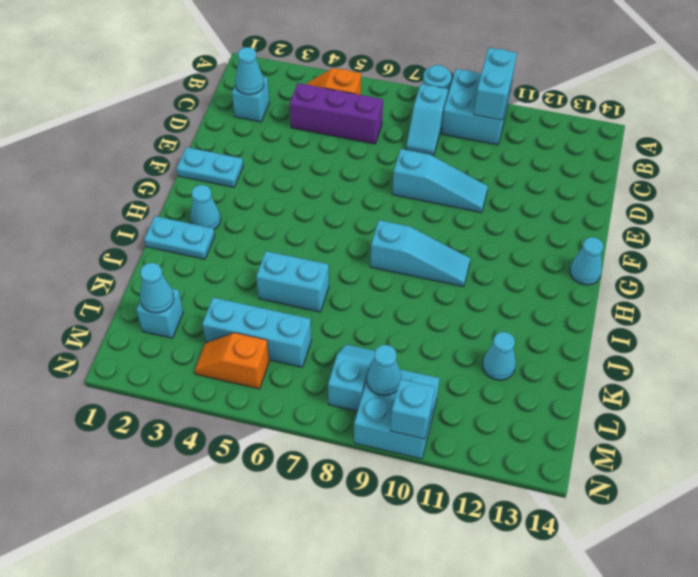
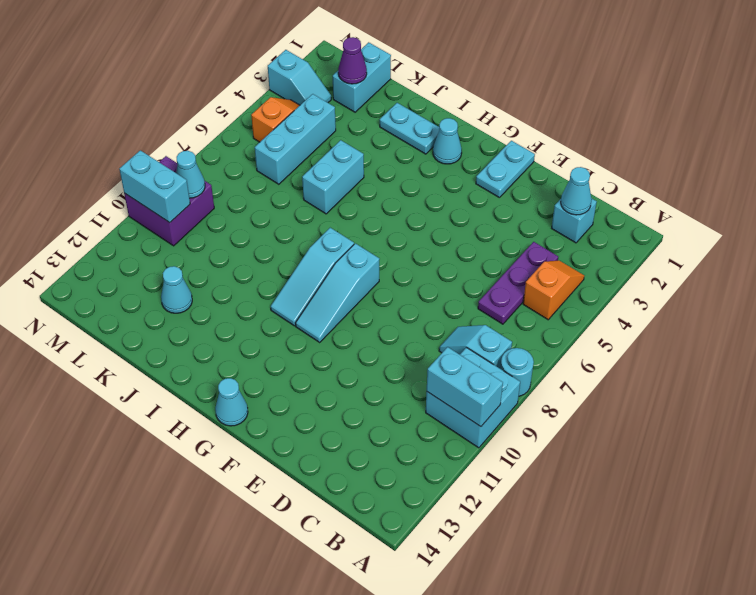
purple brick C4:C6 level 1 -> purple plate C4:C6 level 1
cyan slope E8:E10 level 1 top 8 -> cyan slope G8:G10 level 1 top 8
cyan plate I1:I2 level 1 -> cyan plate I2:J2 level 1
cyan brick L2 level 1 -> cyan brick L1:L2 level 1
cyan cone L2 level 2 -> purple cone L2 level 2
cyan slope L8:M8 level 1 top M -> cyan slope M3:N3 level 1 top N
cyan brick M9:N10 level 1 -> purple brick M9:N10 level 1
cyan brick N10 level 2 -> cyan brick M10:N10 level 2

